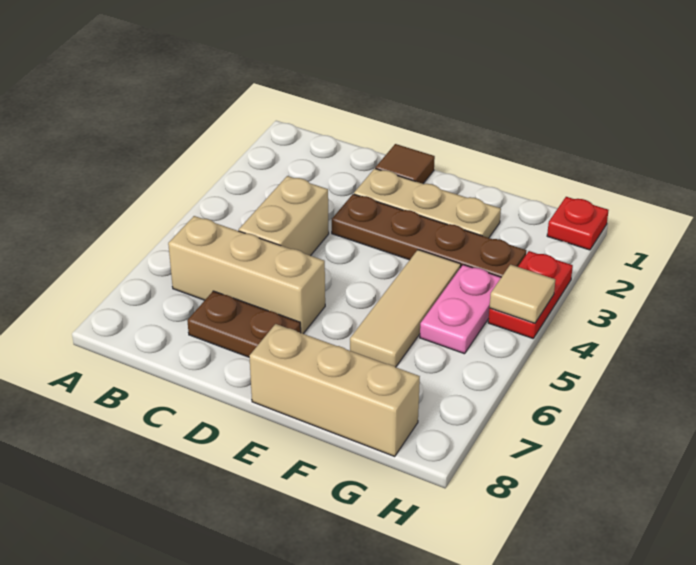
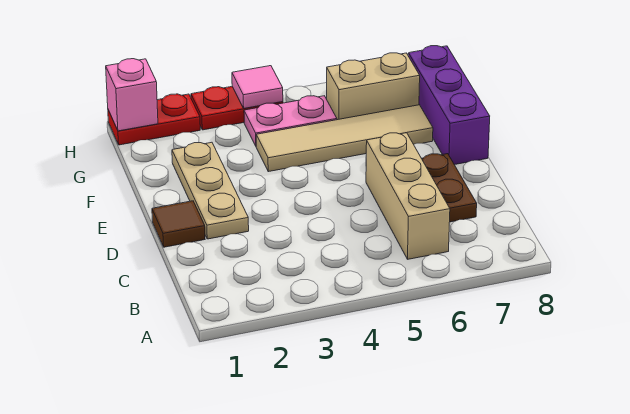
tan brick C4:C5 level 1 -> tan brick G6:G7 level 1
brown plate D3:G3 level 1 -> none
tan brick E8:G8 level 1 -> purple brick E8:G8 level 1
tan tile F4:F6 level 1 -> tan tile F4:F7 level 1
red plate H1 level 1 -> red plate H1:H2 level 1
none -> pink brick H1 level 2
tan tile H4 level 2 -> pink tile H4 level 2

